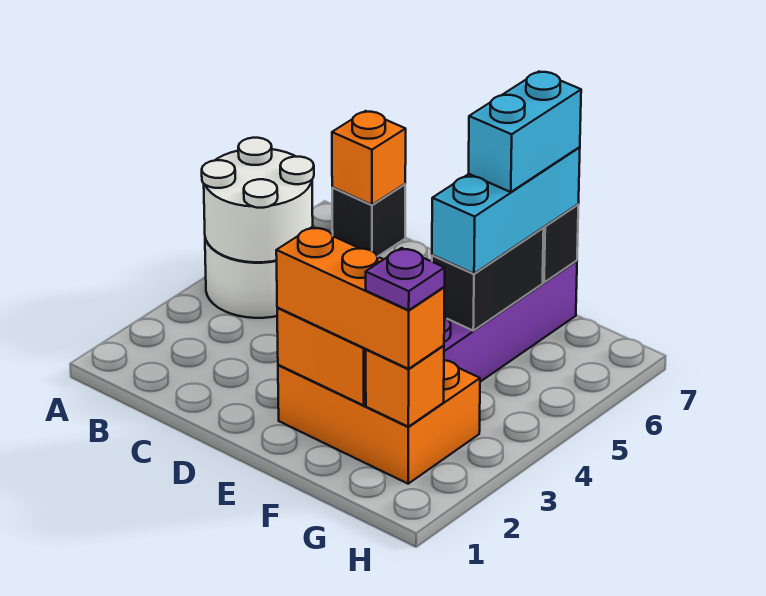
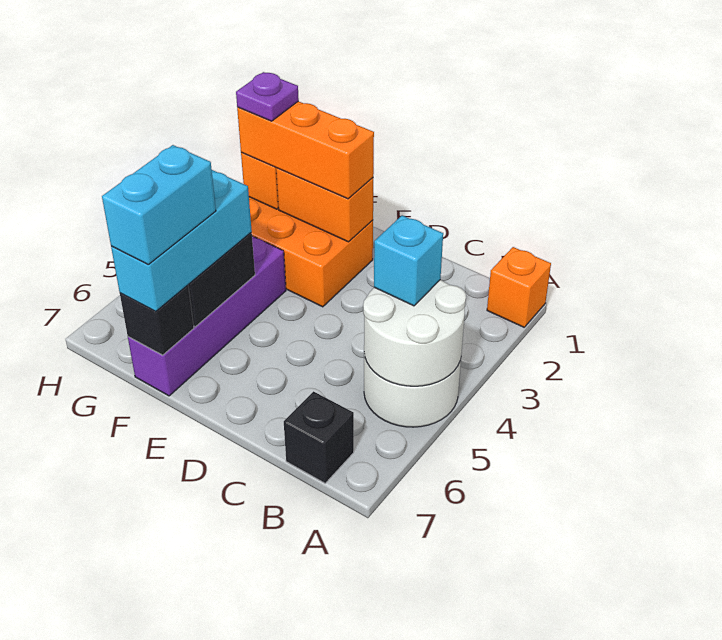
none -> cyan brick B4 level 3
orange brick B7 level 2 -> orange brick A1 level 1

